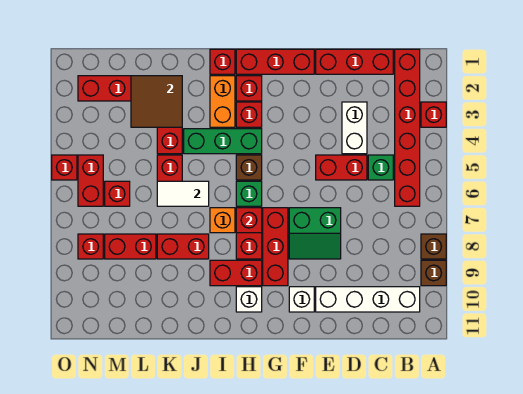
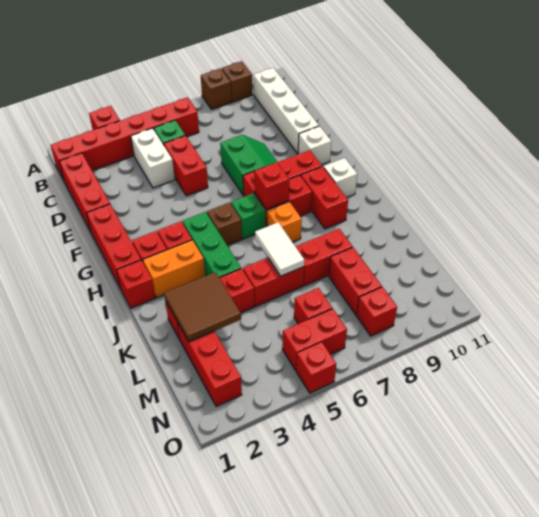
white brick D3:D4 level 1 -> white brick C4:D4 level 1
red brick J8:K8 level 1 -> red brick K7:K8 level 1

